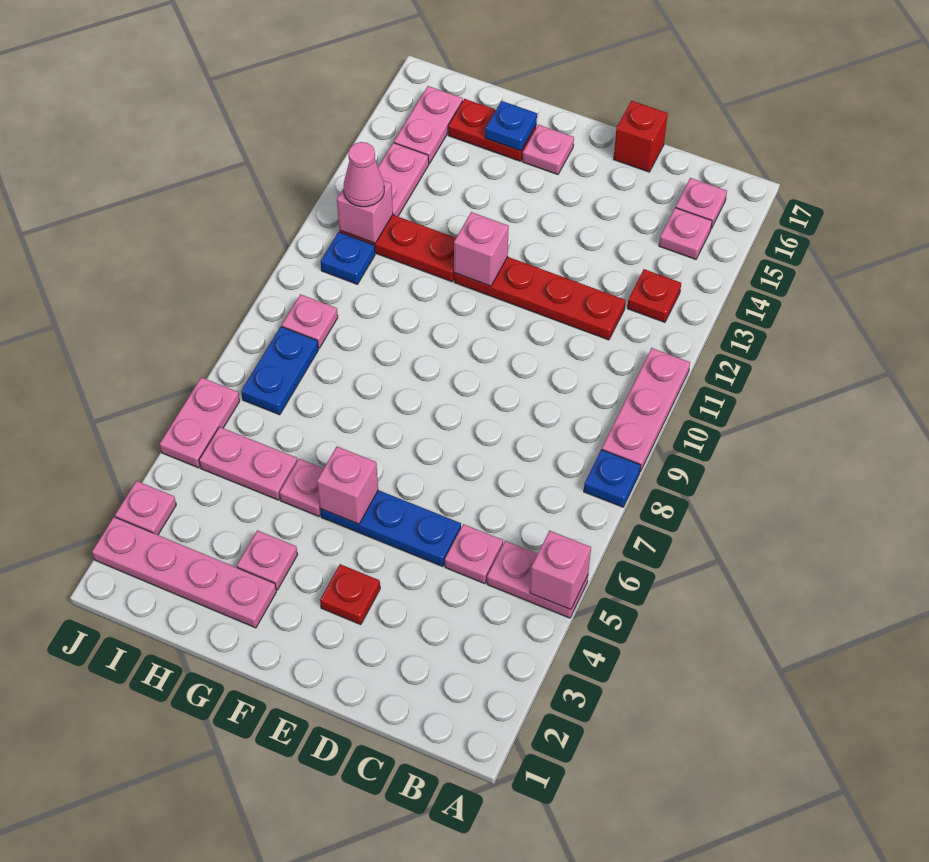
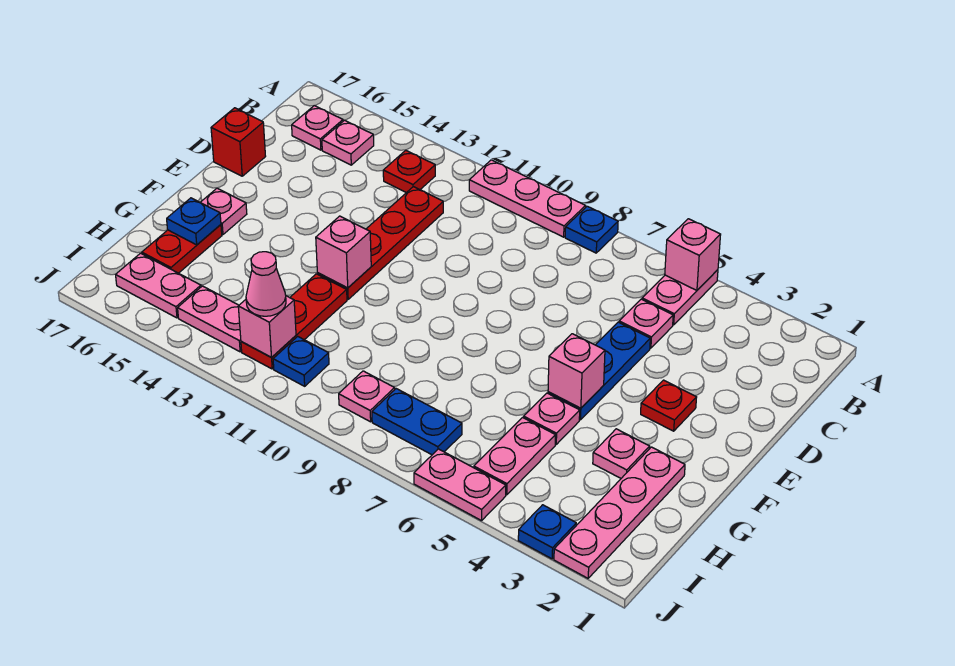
pink plate J3 level 1 -> blue plate J3 level 1

